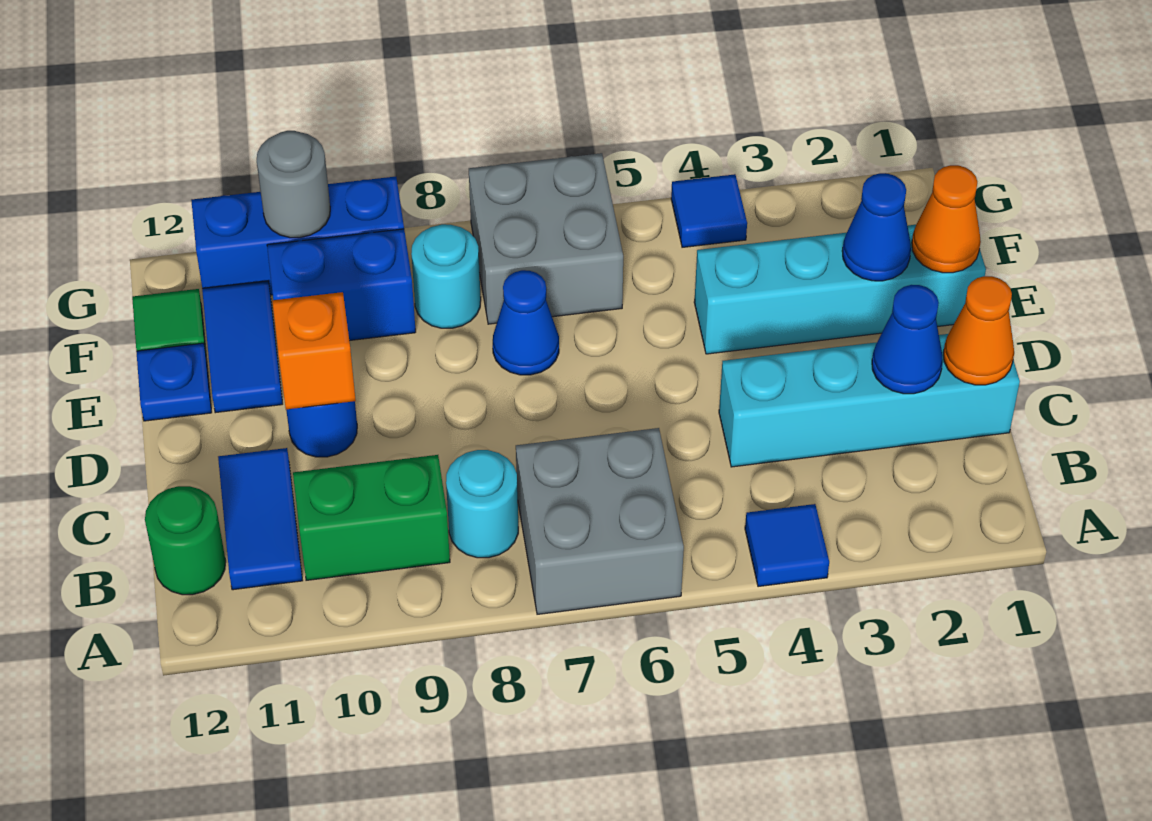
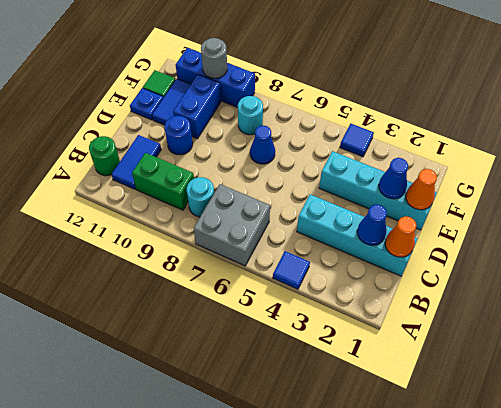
orange brick D10 level 2 -> none
grey brick F6:G7 level 1 -> none
blue brick F9:F10 level 1 -> blue brick E10:F10 level 1

